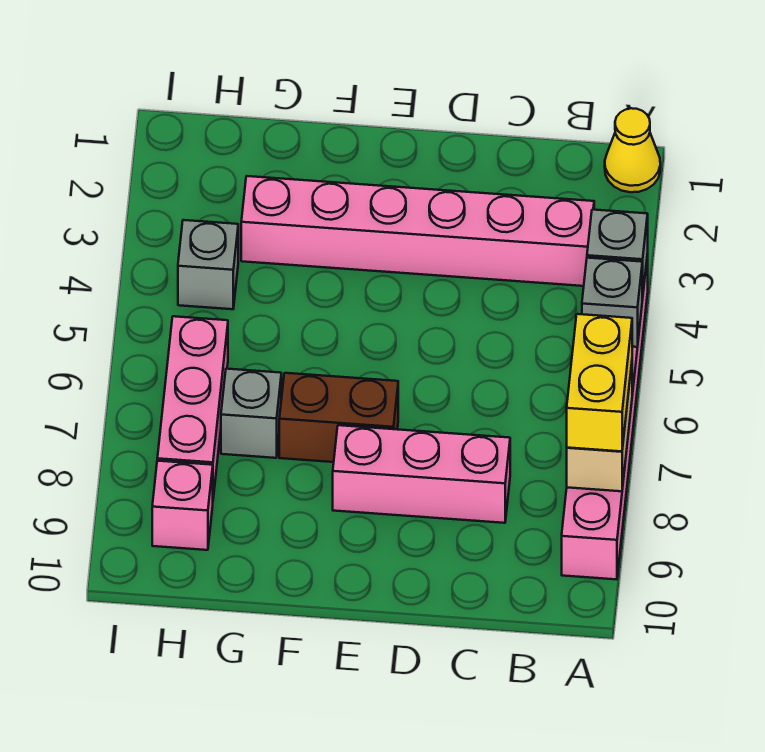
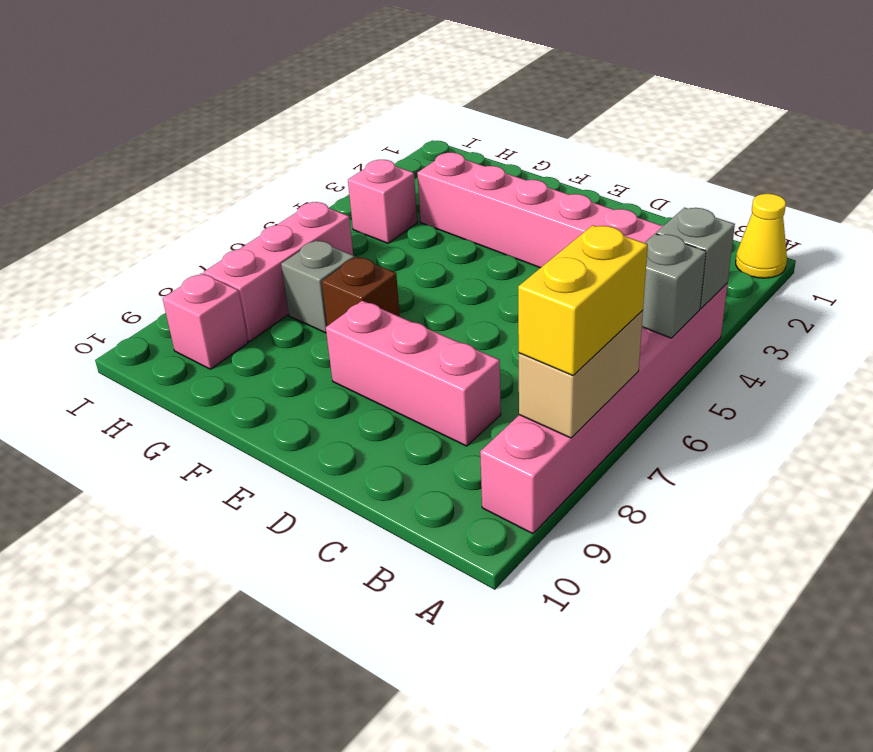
brown brick E7:F7 level 1 -> brown brick F7 level 1
grey brick H4 level 1 -> pink brick H4 level 1

